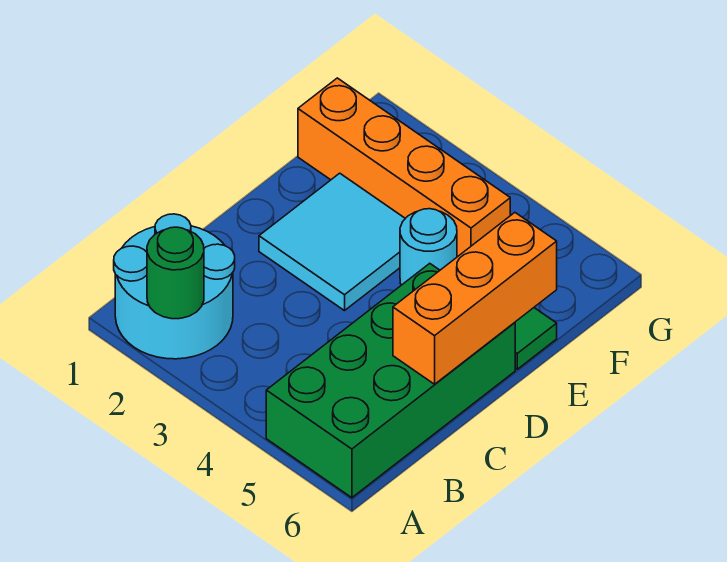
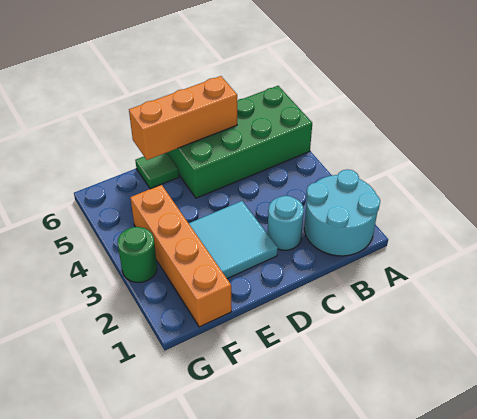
green round brick A2 level 2 -> green round brick G3 level 1
cyan round brick E4 level 1 -> cyan round brick C2 level 1

